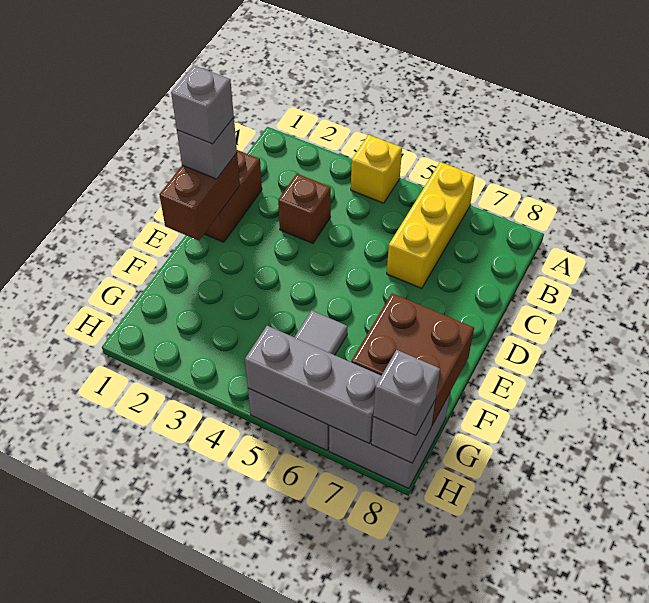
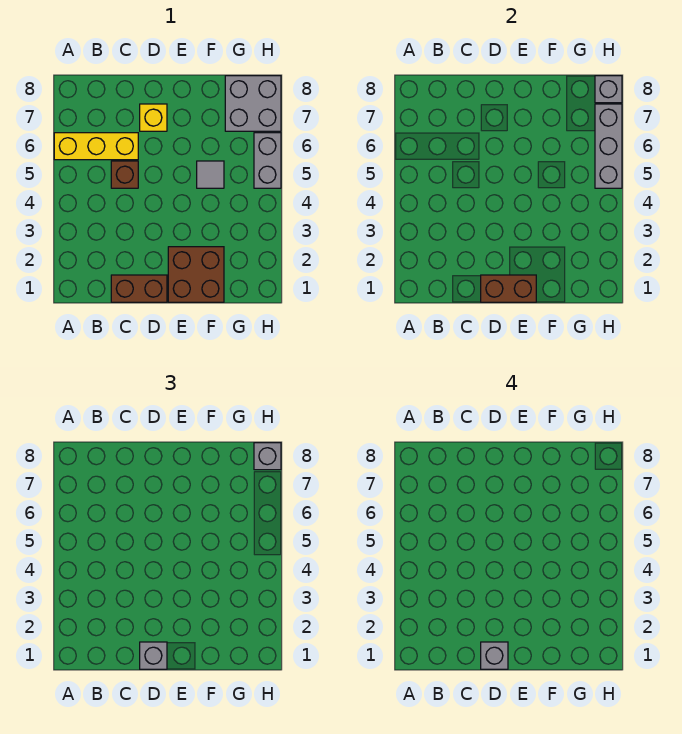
yellow brick A4 level 1 -> yellow brick D7 level 1
brown brick C3 level 1 -> brown brick C5 level 1
brown brick F7:G8 level 2 -> brown brick E1:F2 level 1

